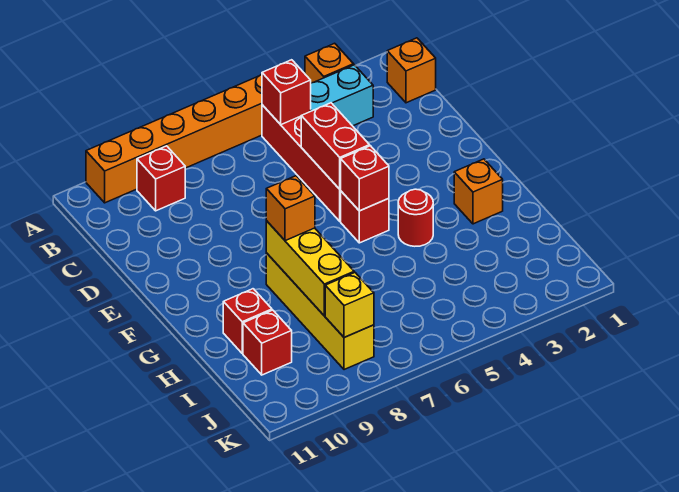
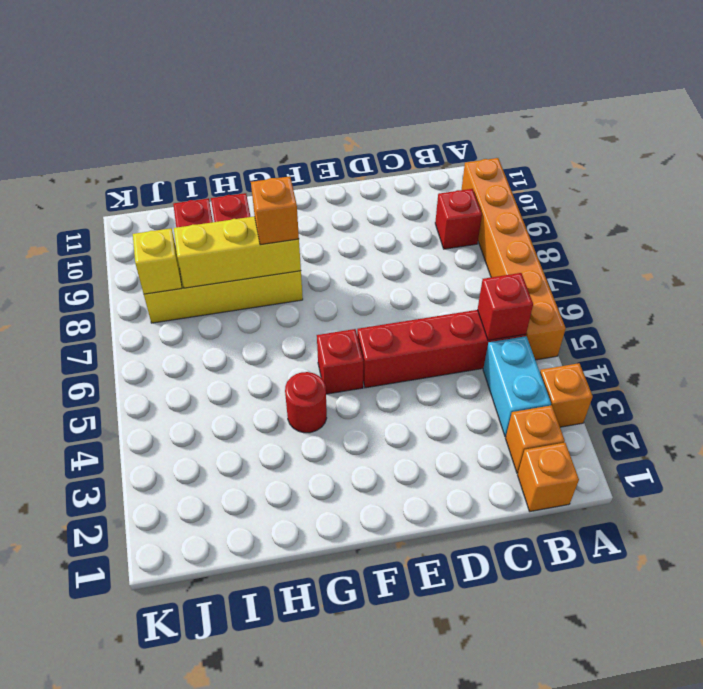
red brick D5:E5 level 2 -> none
red brick F5 level 2 -> none
orange brick G2 level 1 -> orange brick B2 level 1

